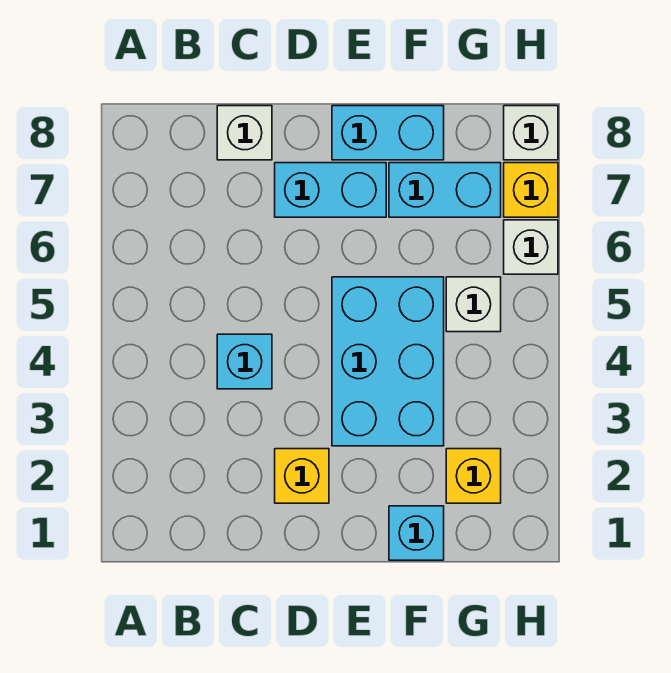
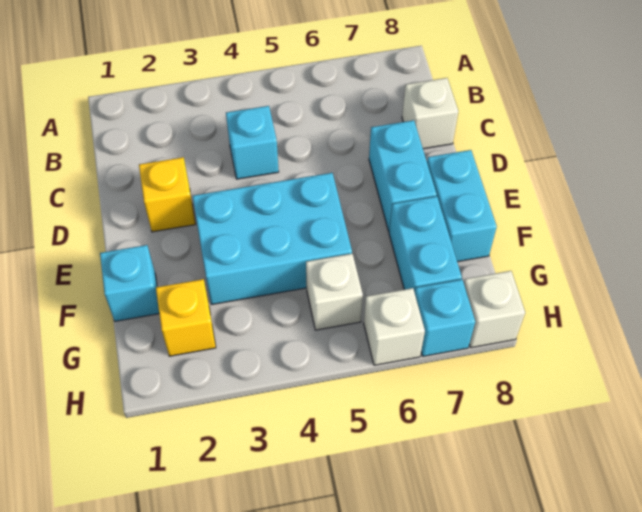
yellow brick H7 level 1 -> cyan brick H7 level 1

